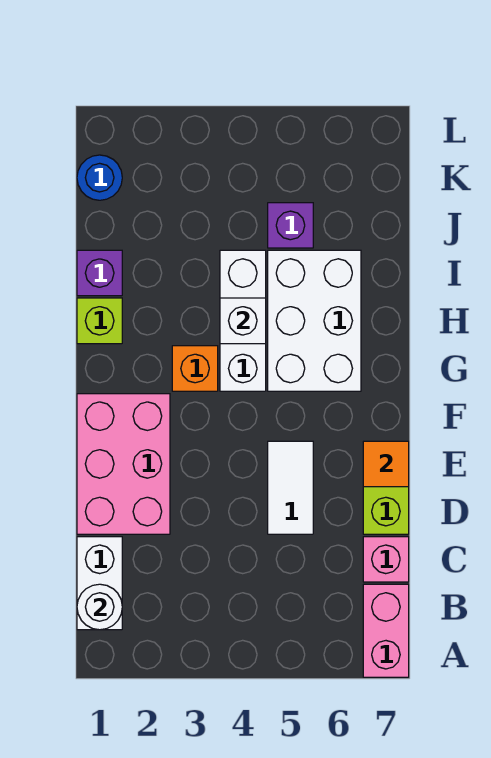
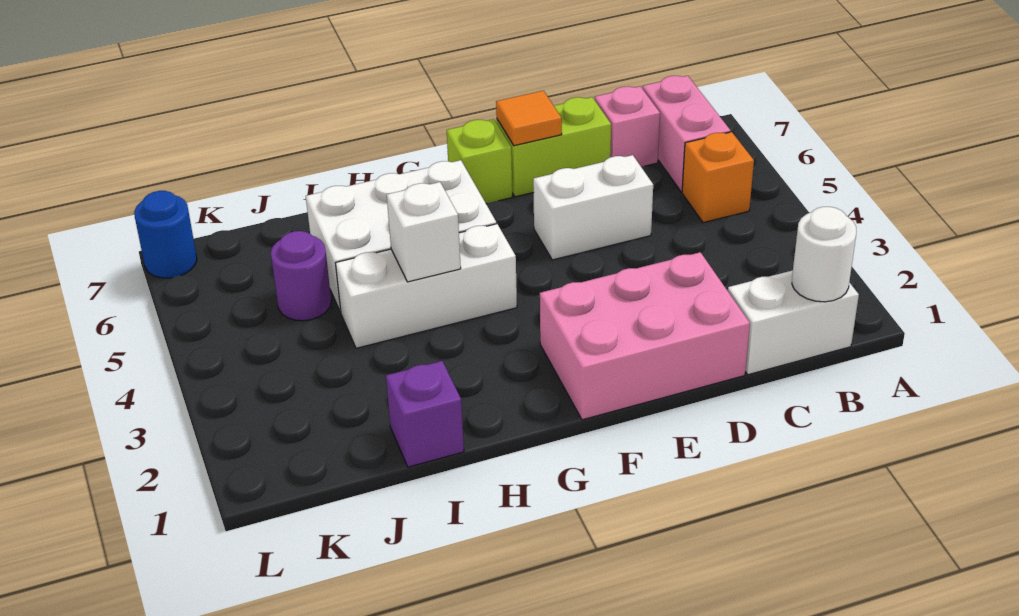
pink brick A7:B7 level 1 -> pink brick B6:B7 level 1
white tile D5:E5 level 1 -> white brick D5:E5 level 1
orange brick G3 level 1 -> orange brick B5 level 1
lime brick H1 level 1 -> lime brick F7 level 1
purple brick J5 level 1 -> purple round brick J5 level 1
blue round brick K1 level 1 -> blue round brick L7 level 1

